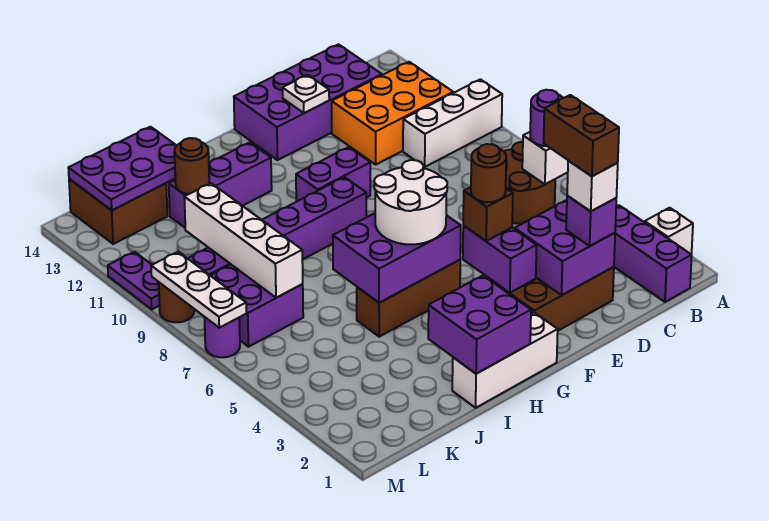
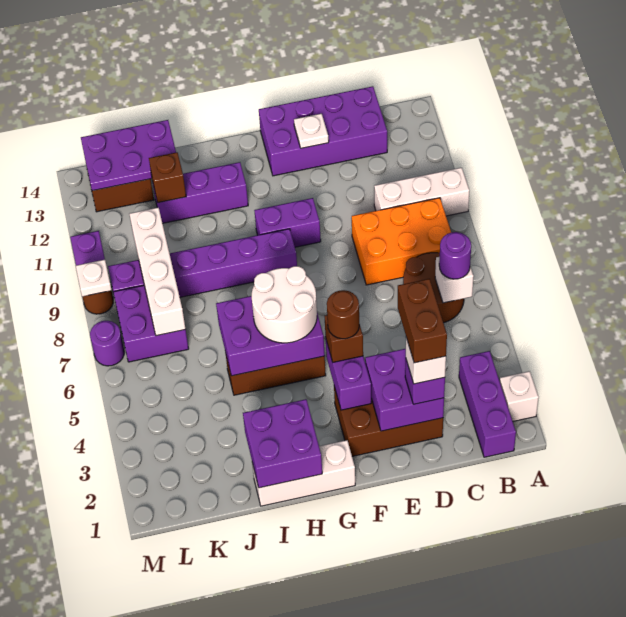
orange brick B11:D12 level 1 -> orange brick B8:D9 level 1
brown round brick J12 level 2 -> brown brick J12 level 2
white plate M7:M9 level 2 -> white plate M9 level 2

